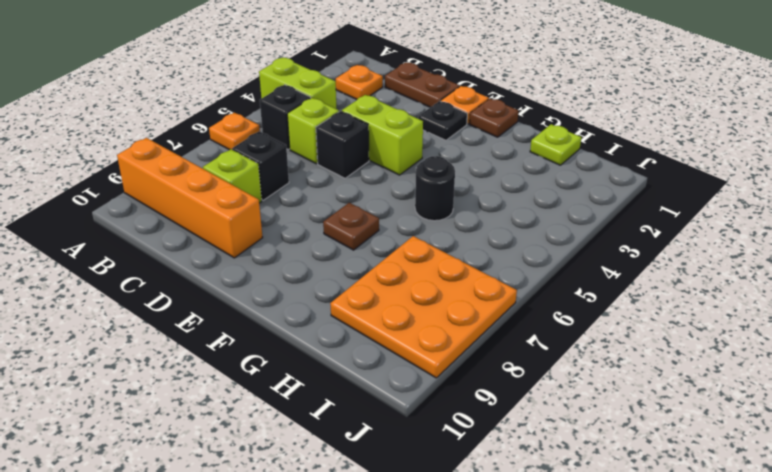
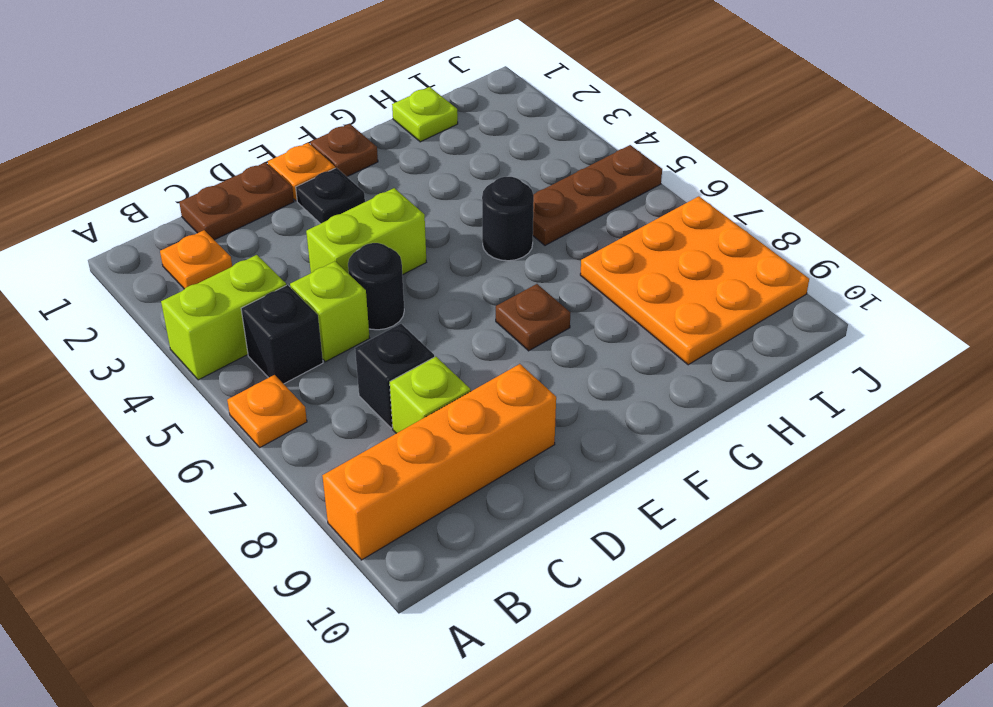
black brick D5 level 1 -> black round brick D5 level 1
none -> brown plate H5:J5 level 1

